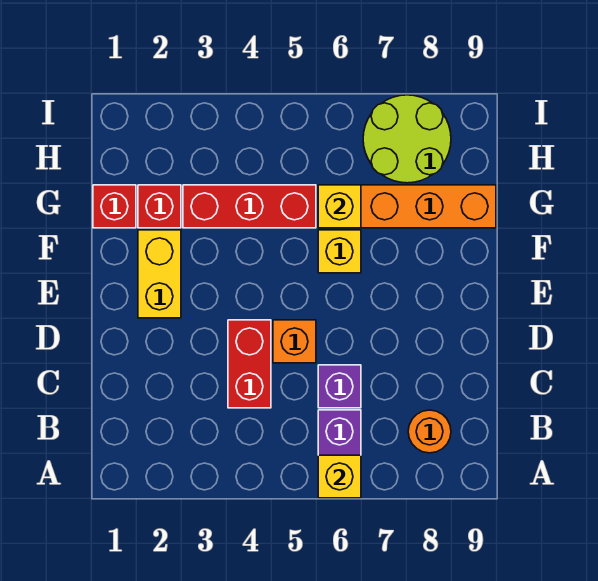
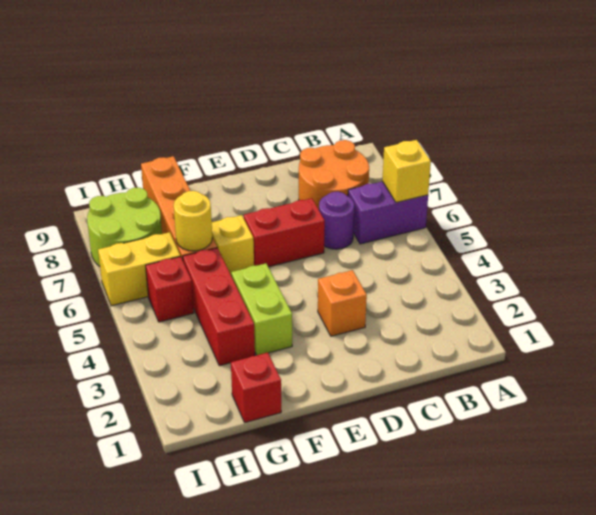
orange round brick B8 level 1 -> orange round brick B7:C8 level 1
red brick C4:D4 level 1 -> red brick D6:E6 level 1
purple brick C6 level 1 -> purple round brick C6 level 1
orange brick D5 level 1 -> orange brick D3 level 1
yellow brick E2:F2 level 1 -> yellow brick H6:I6 level 1
none -> lime brick F3:F4 level 1
red brick G2 level 1 -> red brick H5 level 1
yellow brick G6 level 2 -> yellow round brick G6 level 2

